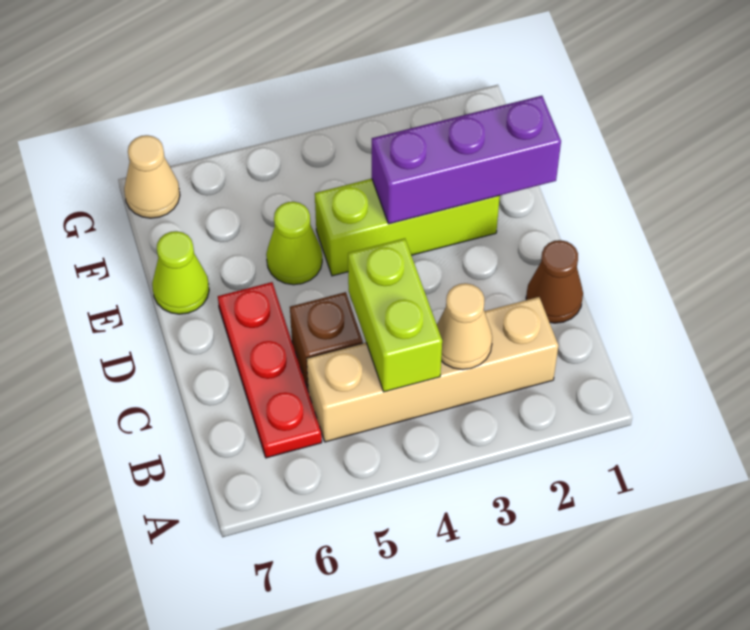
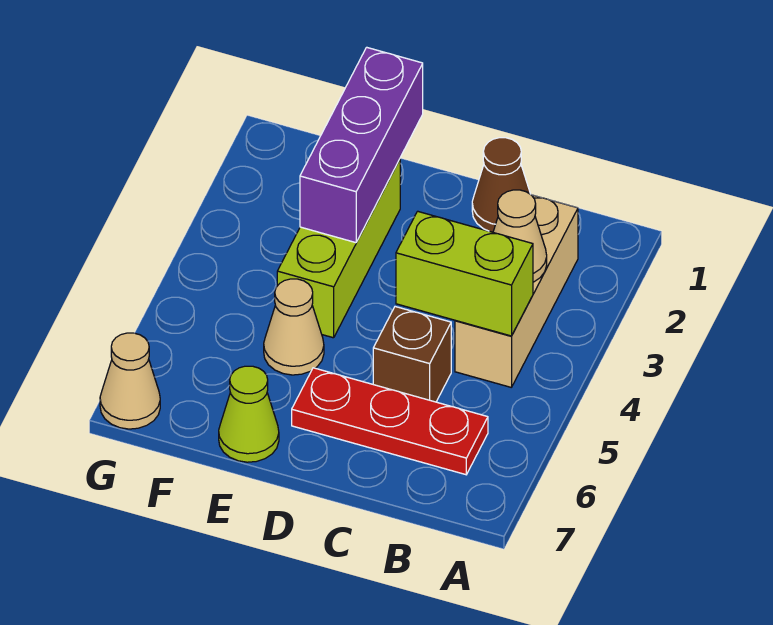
tan brick B2:B5 level 1 -> tan brick B2:B4 level 1
lime cone E5 level 1 -> tan cone E5 level 1

